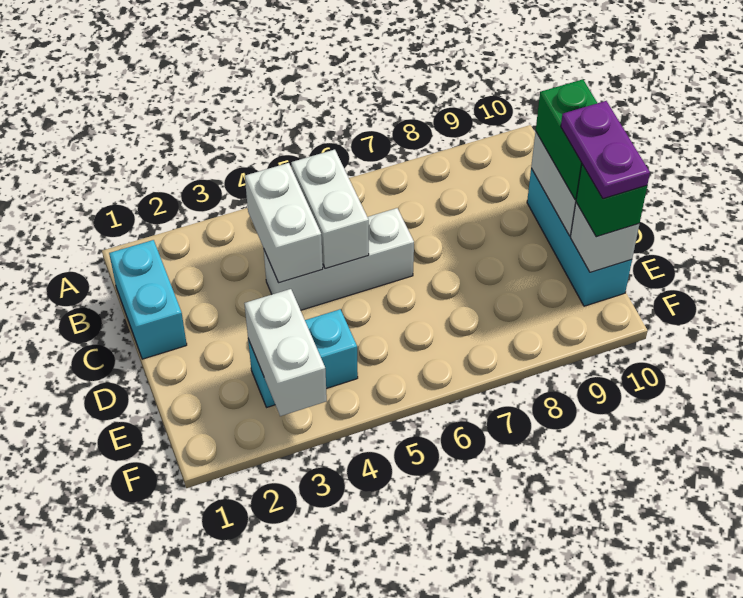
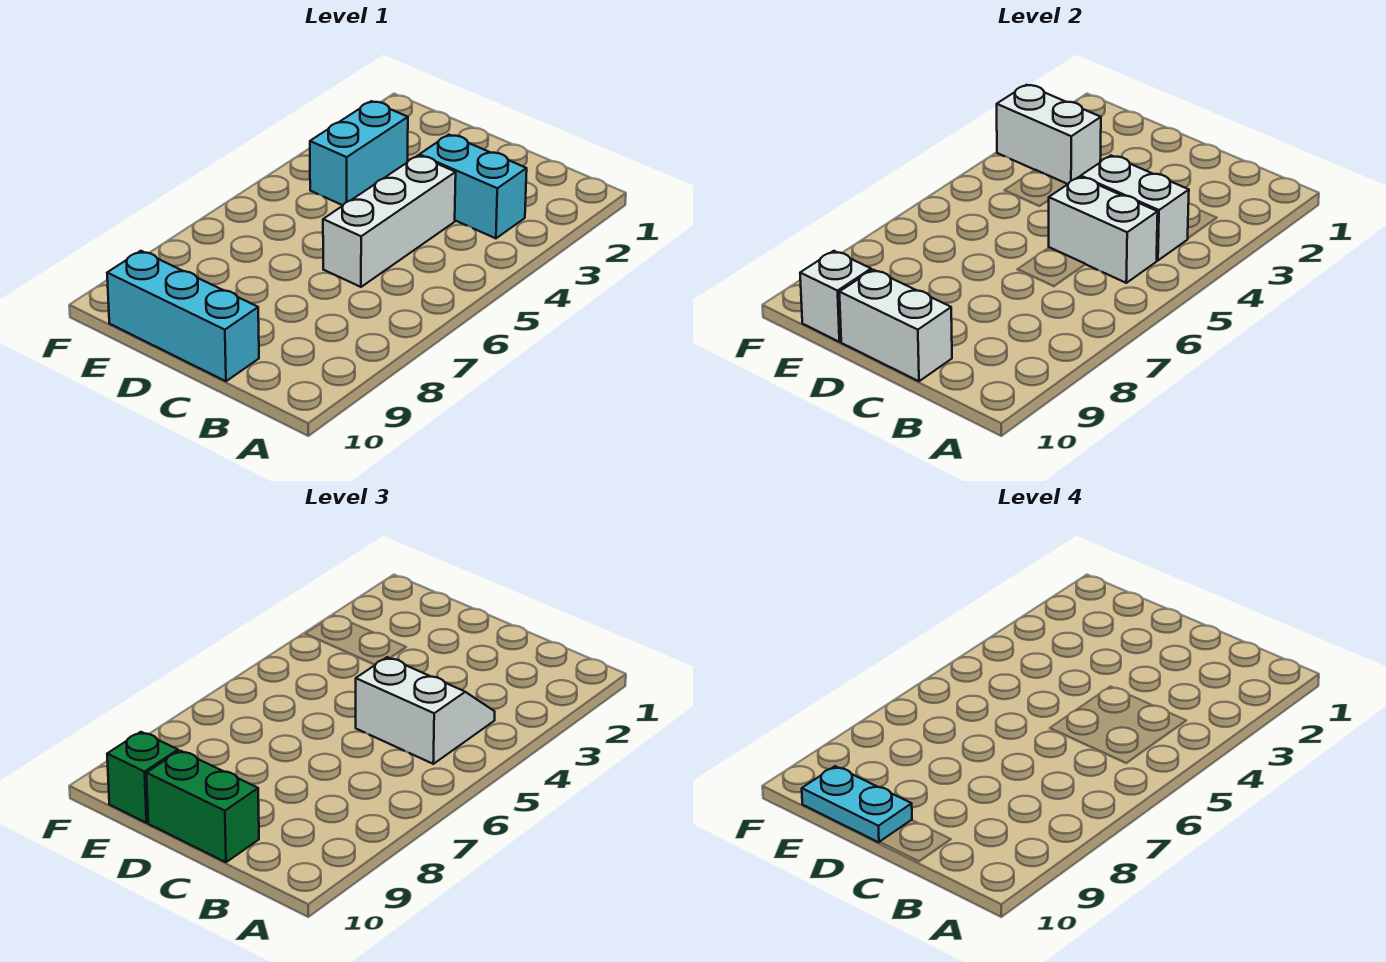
cyan brick B1:C1 level 1 -> cyan brick B3:C3 level 1
none -> white slope B4:C5 level 3 top 5
purple plate D10:E10 level 4 -> cyan plate D10:E10 level 4

